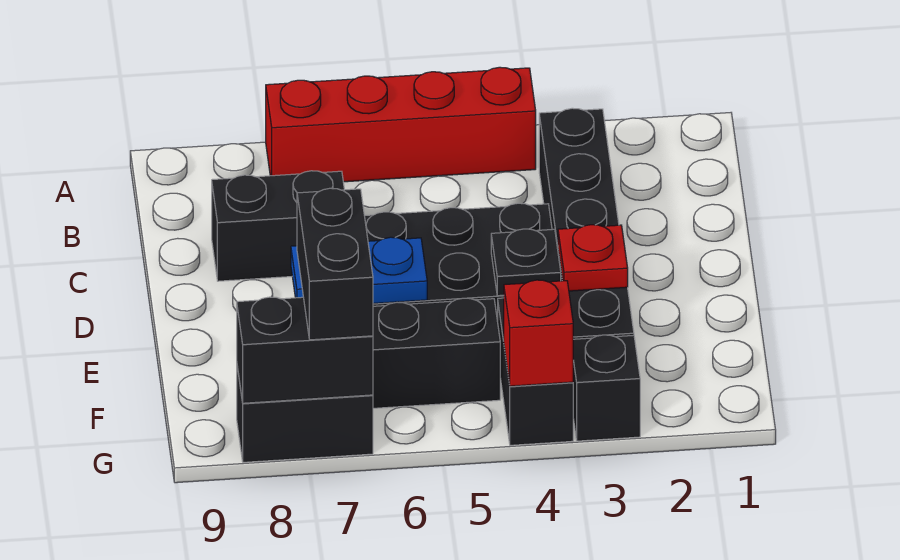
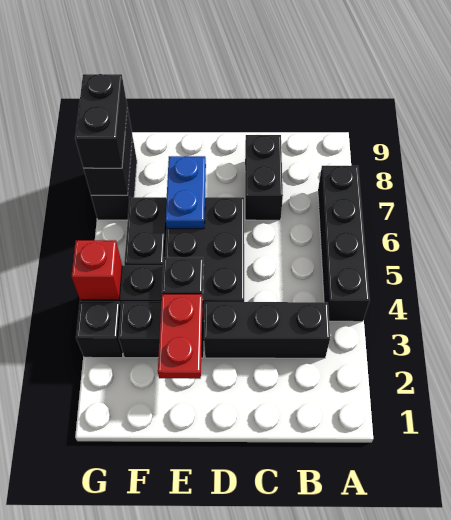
red brick A4:A7 level 1 -> black brick A4:A7 level 1
red plate E3 level 2 -> red plate E2:E3 level 2
black brick F7:G7 level 3 -> black brick G7:G8 level 3

